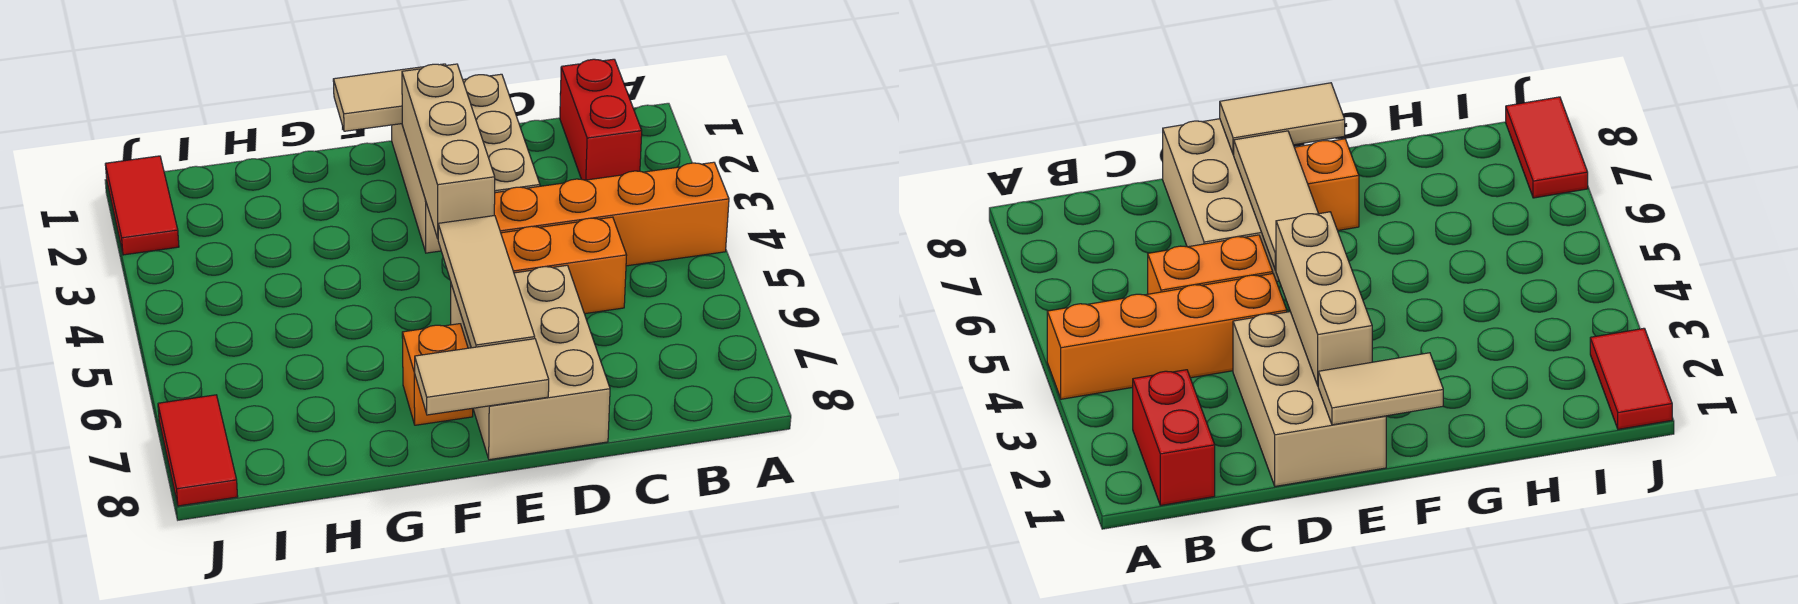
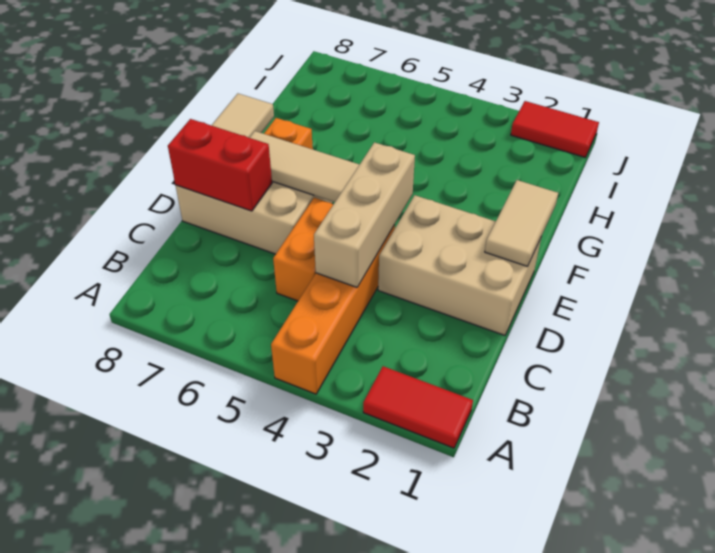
red brick B1:B2 level 1 -> red brick D7:D8 level 2
tan brick E2:E4 level 2 -> tan brick C4:E4 level 2
red tile J7:J8 level 1 -> red tile A1:A2 level 1

